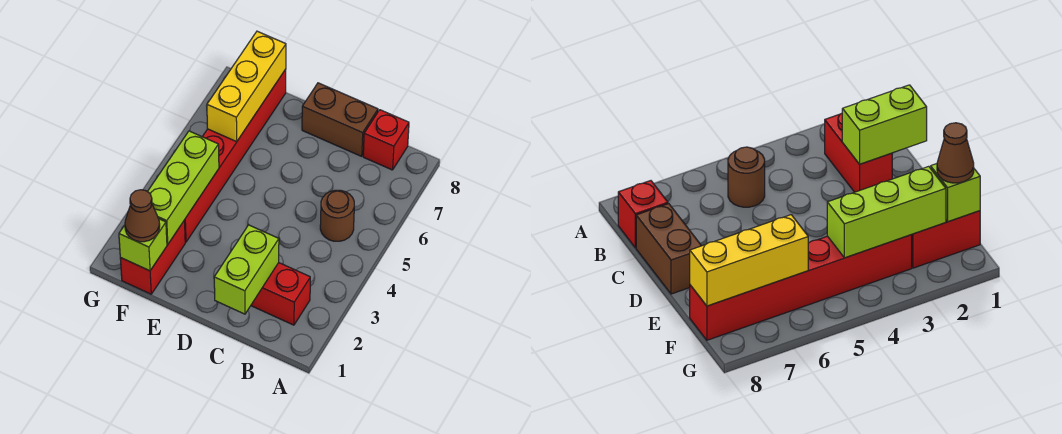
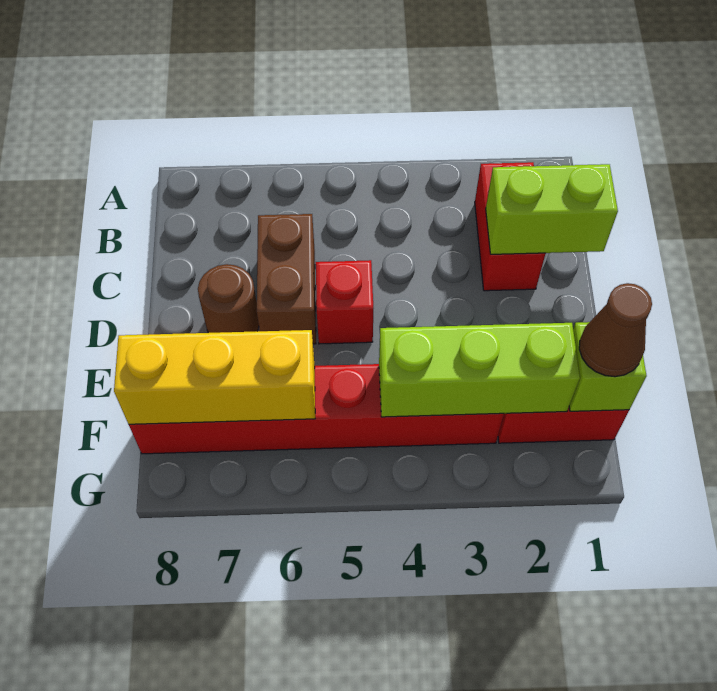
brown round brick B5 level 1 -> brown round brick D7 level 1
red brick B8 level 1 -> red brick D5 level 1
brown brick C8:D8 level 1 -> brown brick C6:D6 level 1

